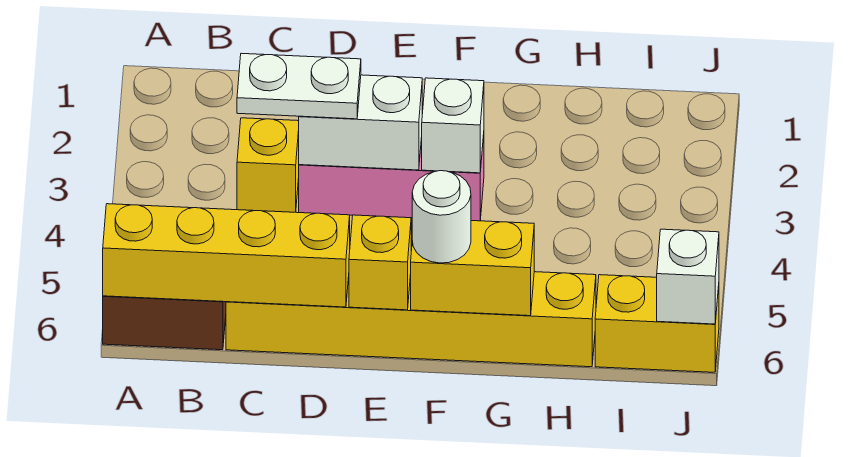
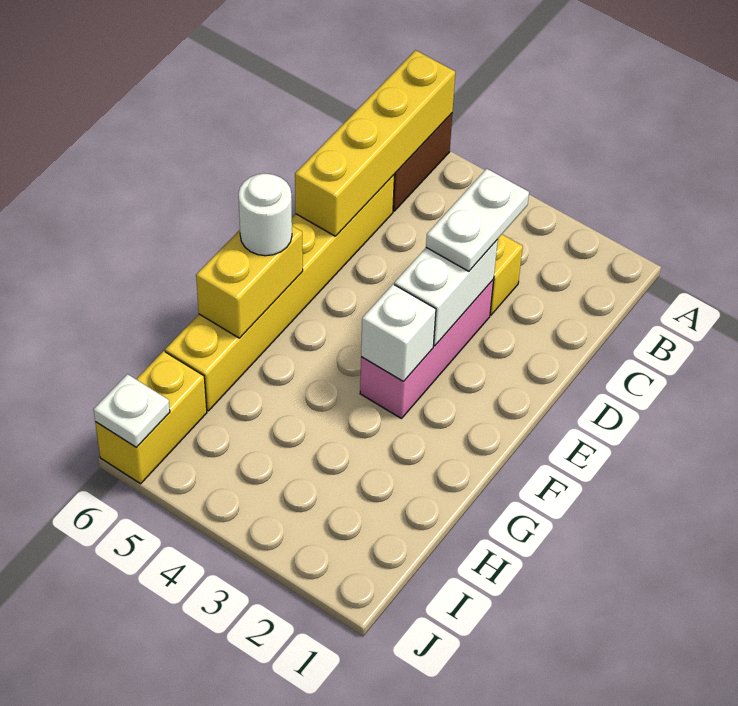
yellow brick E6 level 2 -> none
white brick J6 level 2 -> white plate J6 level 2

